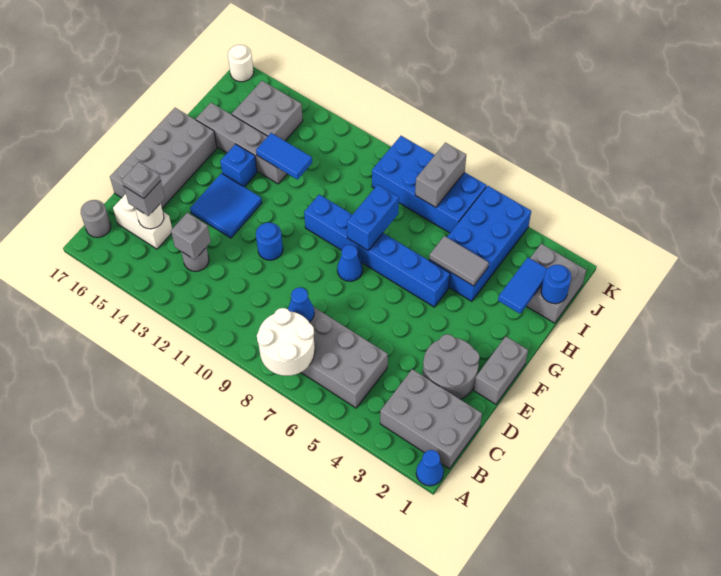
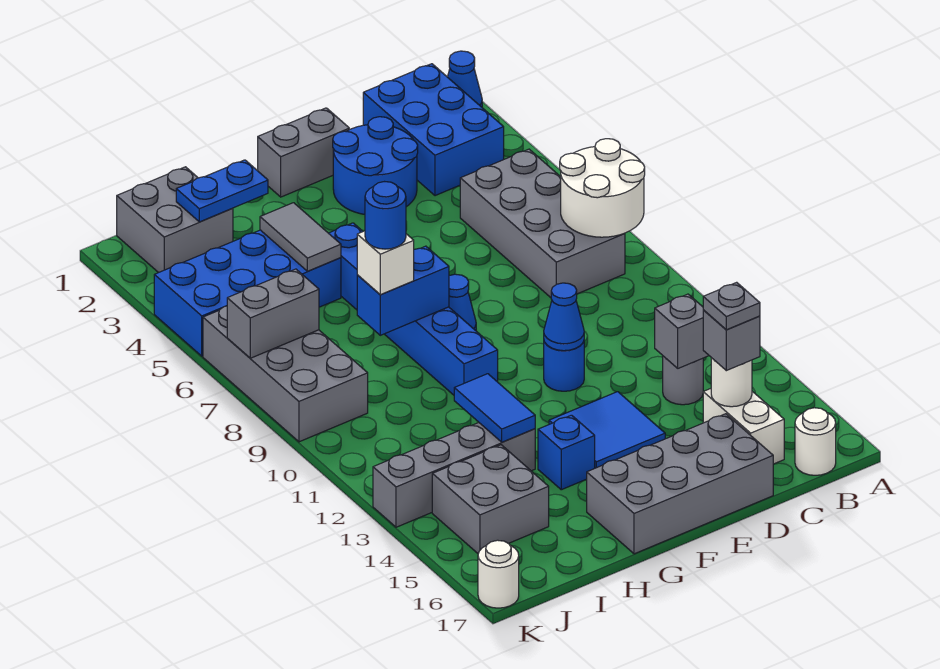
grey brick B1:C3 level 1 -> blue brick B1:C3 level 1
grey round brick B17 level 1 -> white round brick B17 level 1
blue cone C8 level 2 -> blue cone E11 level 2
grey round brick D2:E3 level 1 -> blue round brick D2:E3 level 1
blue tile H2:I2 level 2 -> blue plate H2:I2 level 2
none -> white brick H8 level 3
grey brick H13:H16 level 1 -> grey brick H13:K13 level 1
blue round brick I1 level 2 -> blue round brick H8 level 4
blue brick J6:K9 level 1 -> grey brick J6:K9 level 1

